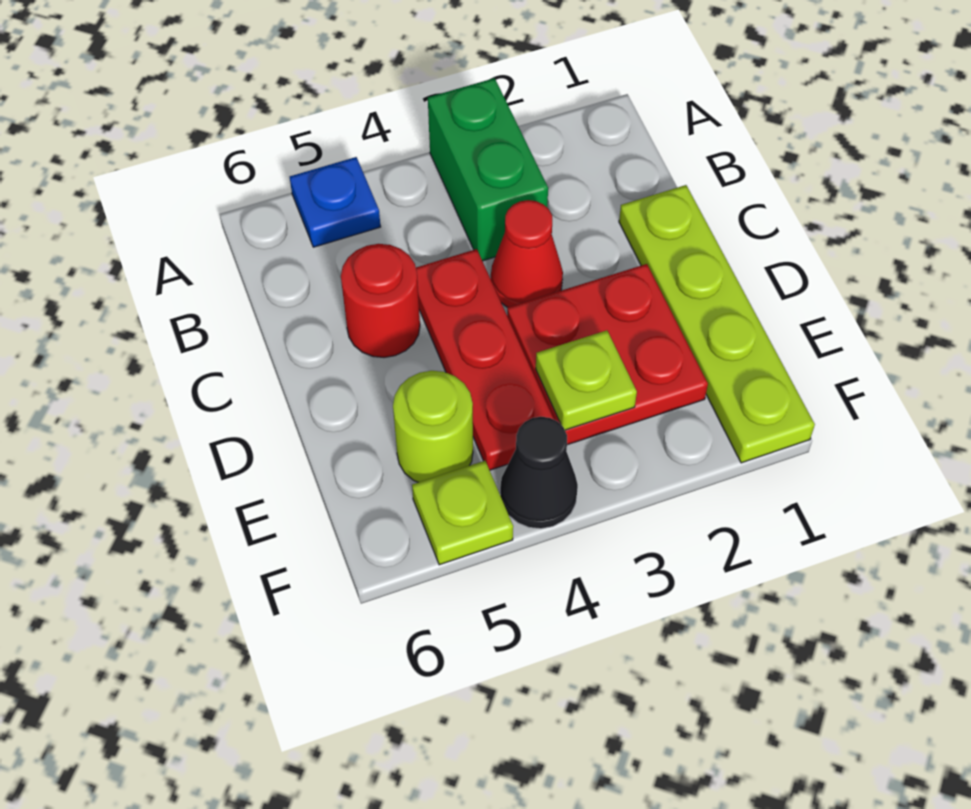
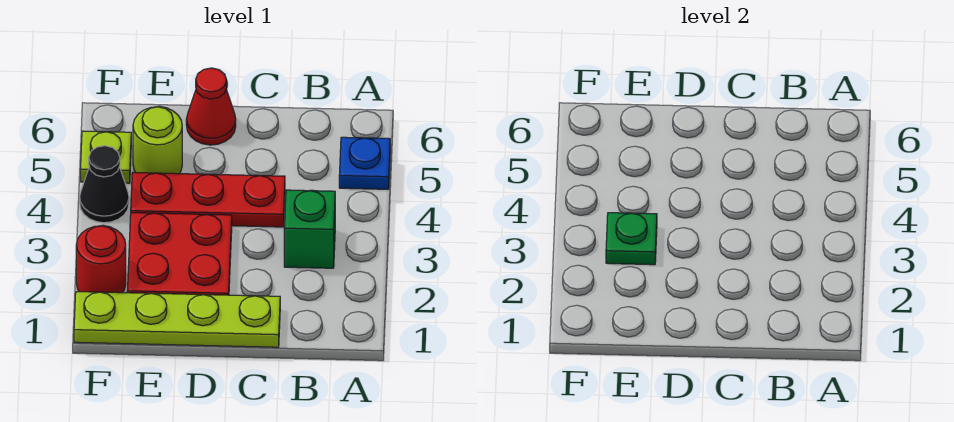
green brick A3:B3 level 1 -> green brick B3 level 1
red cone C3 level 1 -> red cone D6 level 1
red round brick C5 level 1 -> red round brick F2 level 1
lime plate E3 level 2 -> green plate E3 level 2

